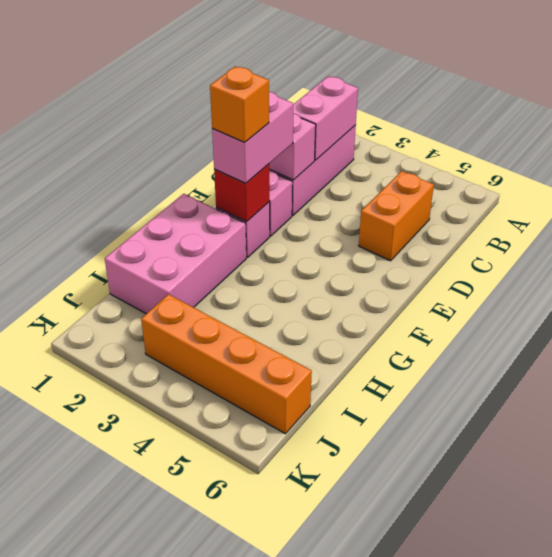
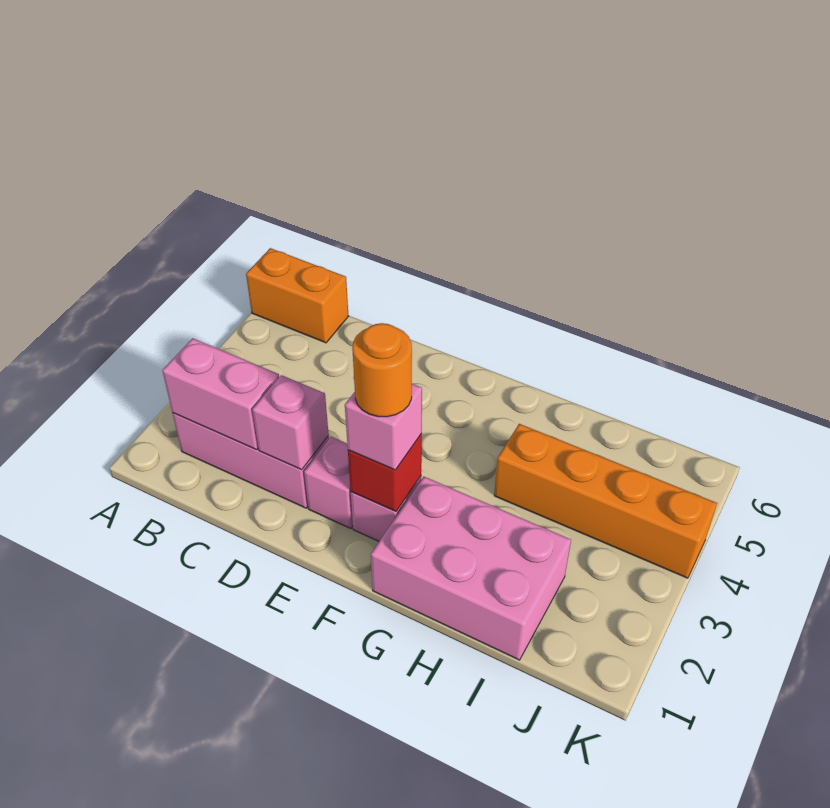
orange brick C5:D5 level 1 -> orange brick A6:B6 level 1
pink brick E2:F2 level 3 -> pink brick F2 level 3
orange brick F2 level 4 -> orange round brick F2 level 4
orange brick J3:J6 level 1 -> orange brick H4:K4 level 1

